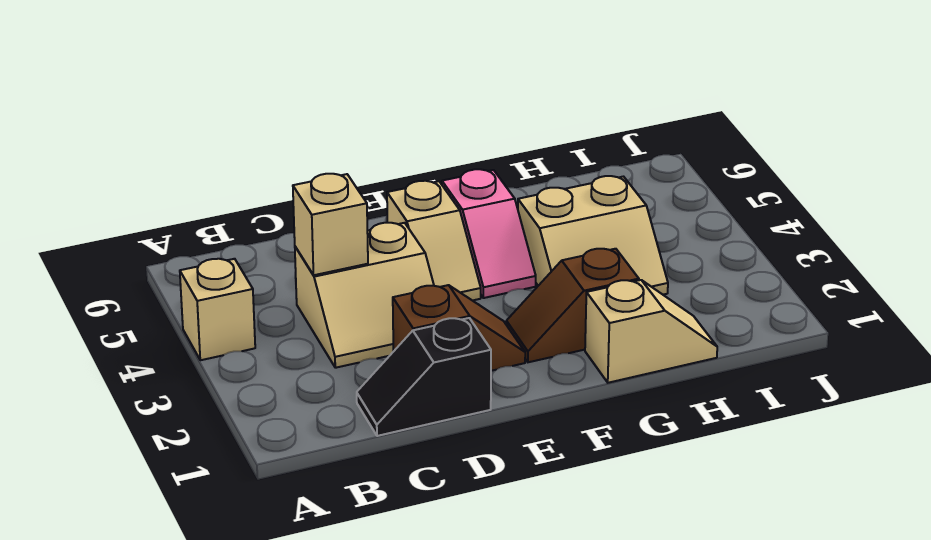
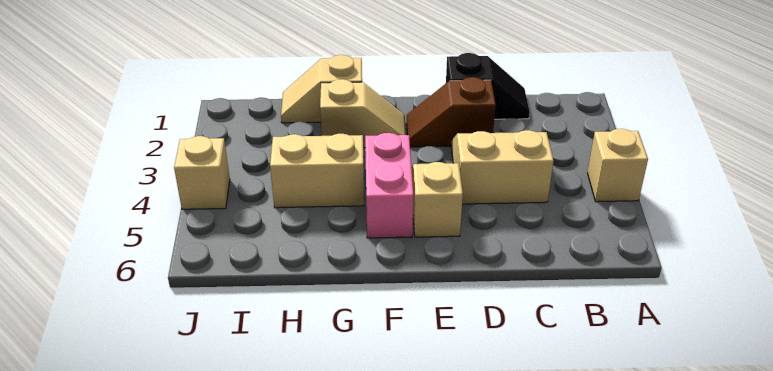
tan brick C4 level 2 -> tan brick J4 level 1
brown slope F2:G2 level 1 top G -> tan slope F2:G2 level 1 top G
pink slope F4:F5 level 1 top 5 -> pink brick F4:F5 level 1

